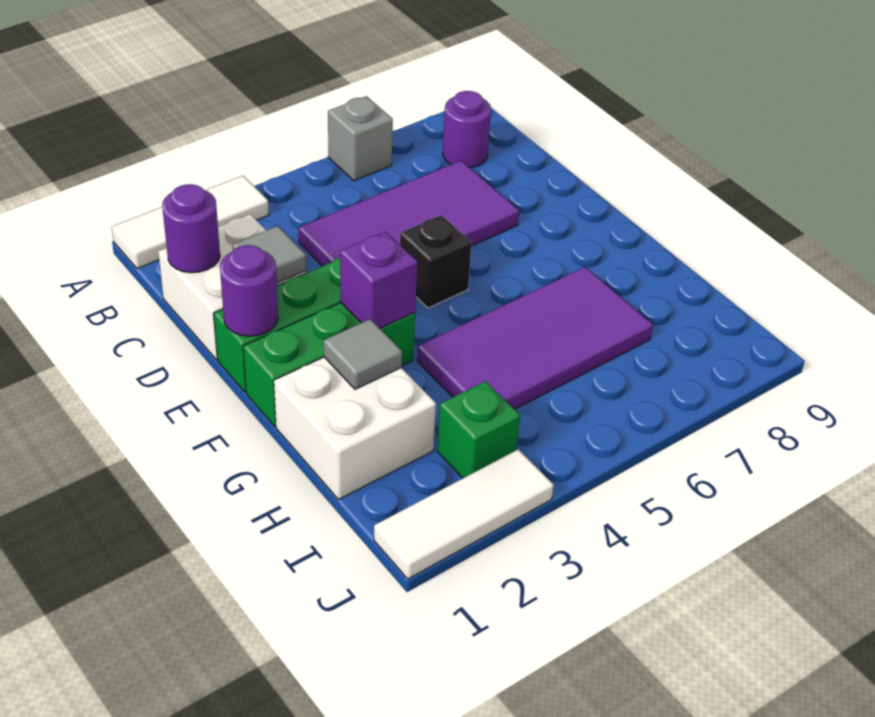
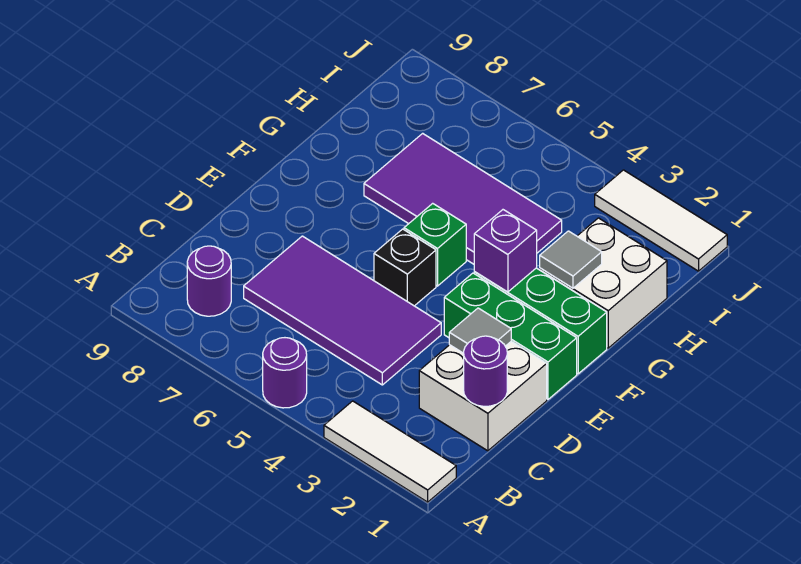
grey brick A6 level 1 -> none
purple round brick E1 level 2 -> purple round brick A5 level 1
green brick I3 level 1 -> green brick F5 level 1

